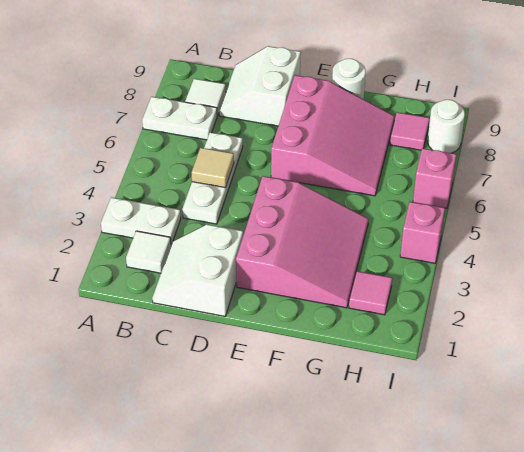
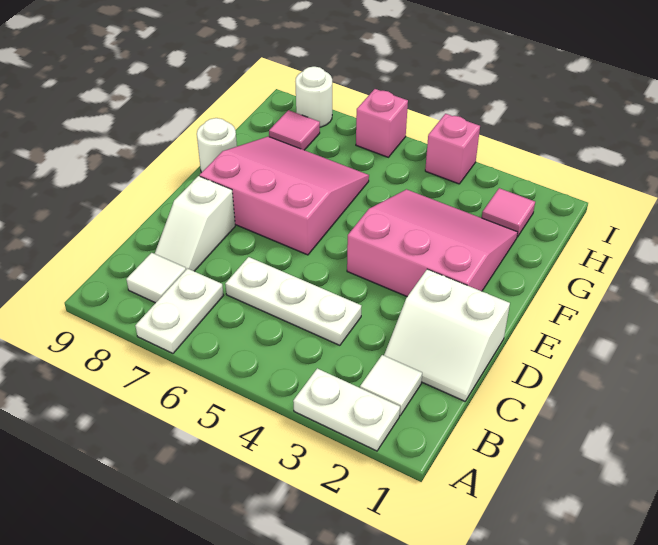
white plate A3:B3 level 1 -> white plate A2:A3 level 1
tan tile C5 level 2 -> none
white slope C8:D9 level 1 top D -> white slope C8:D8 level 1 top D

